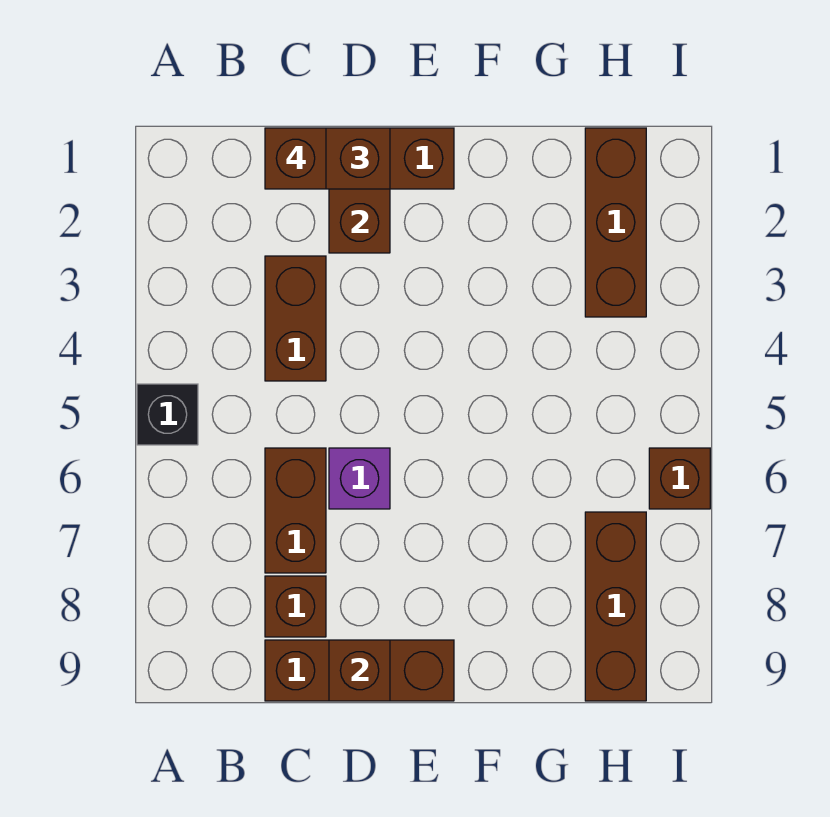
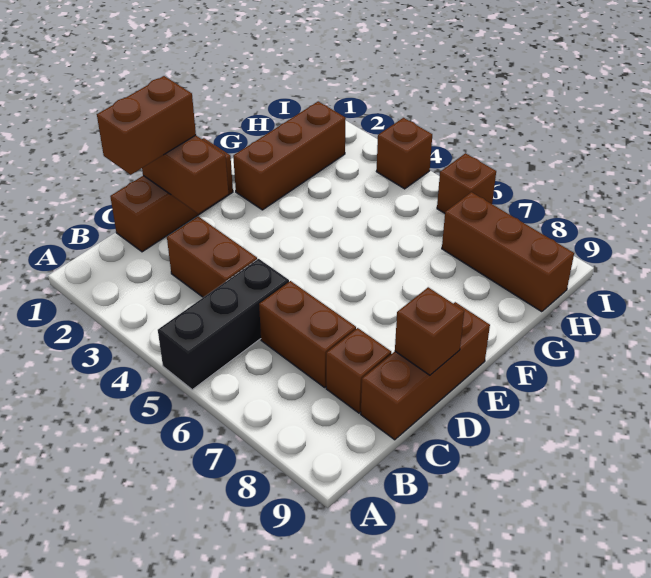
black brick A5 level 1 -> black brick A5:C5 level 1
brown brick C1 level 4 -> brown brick I4 level 1
purple brick D6 level 1 -> none
brown brick H1:H3 level 1 -> brown brick F2:H2 level 1

